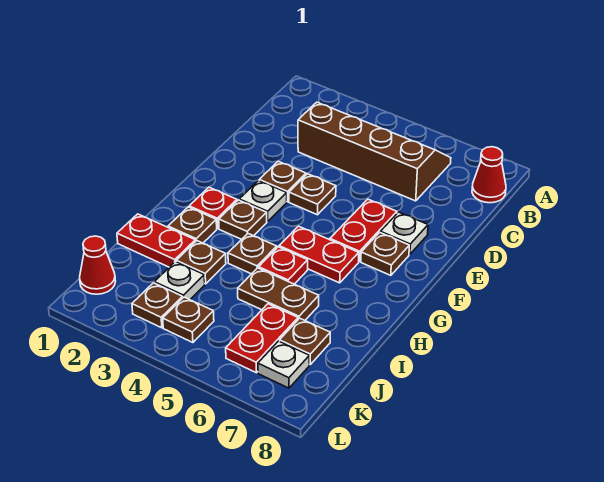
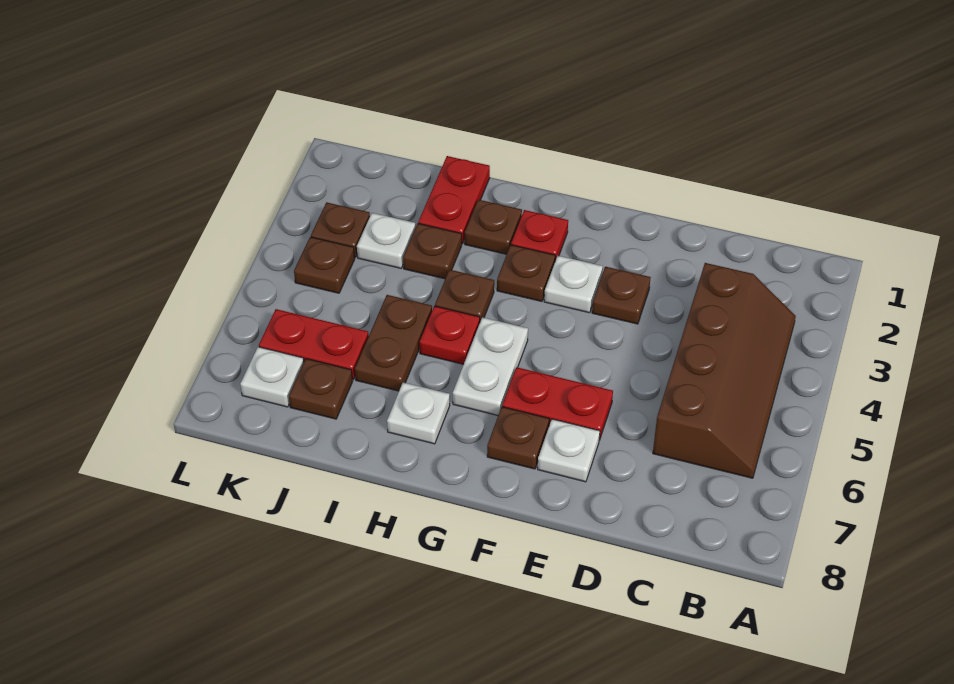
red cone B8 level 1 -> none
brown plate E4 level 1 -> none
red plate G5:G6 level 1 -> white plate G5:G6 level 1
none -> white plate H7 level 1
red cone K1 level 1 -> none

